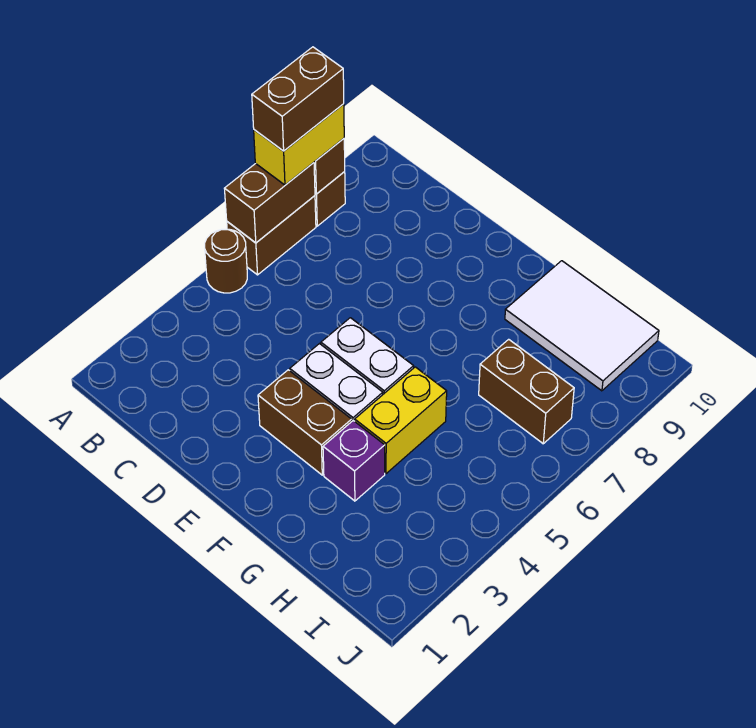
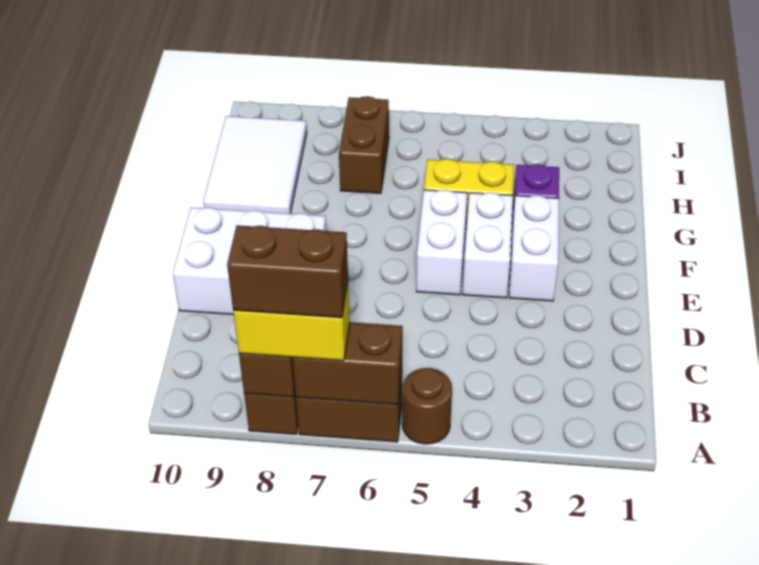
none -> white brick D8:E10 level 1
brown brick E3:F3 level 1 -> white brick E3:F3 level 1

